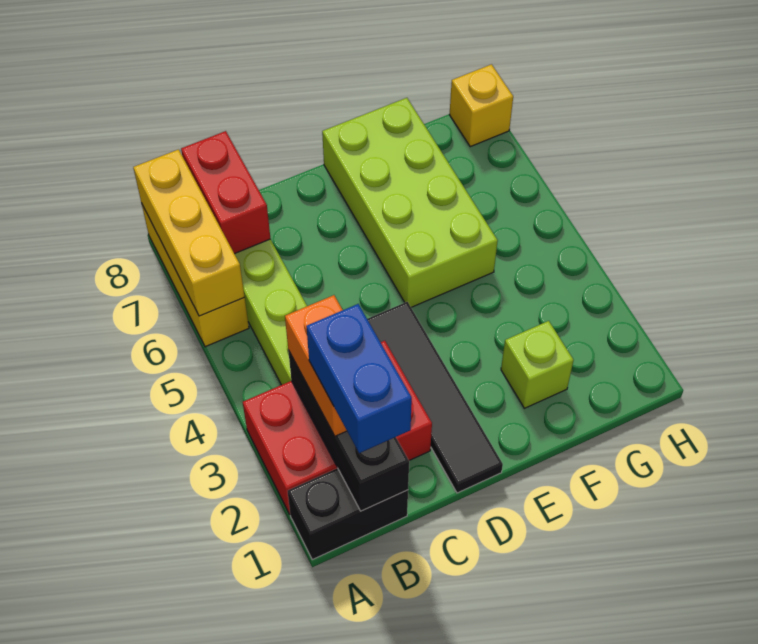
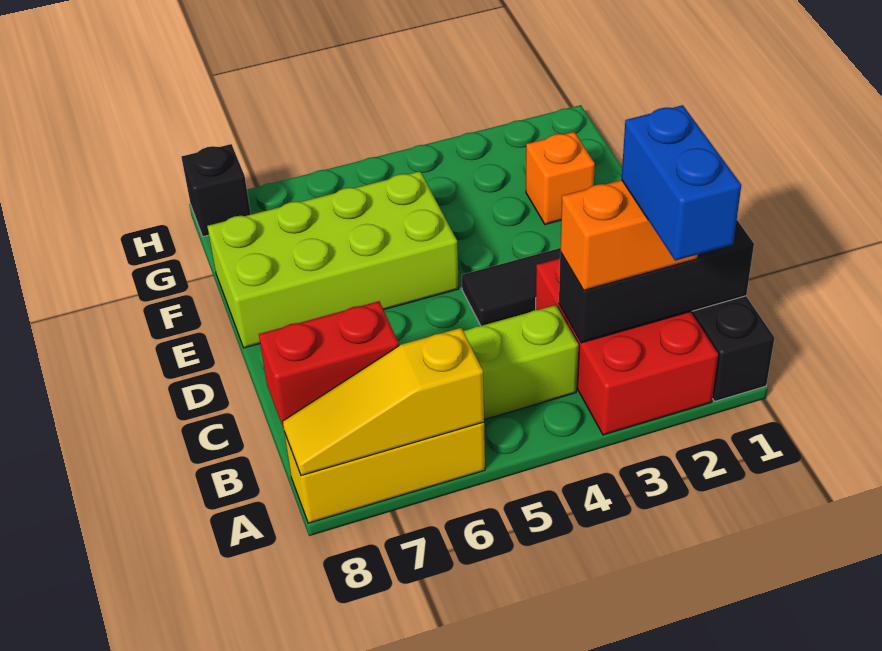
yellow brick A6:A8 level 2 -> yellow slope A6:A8 level 2 top 6
blue brick B1:B2 level 4 -> blue brick A2:B2 level 4
lime brick F2 level 1 -> orange brick F2 level 1
yellow brick H8 level 1 -> black brick H8 level 1

